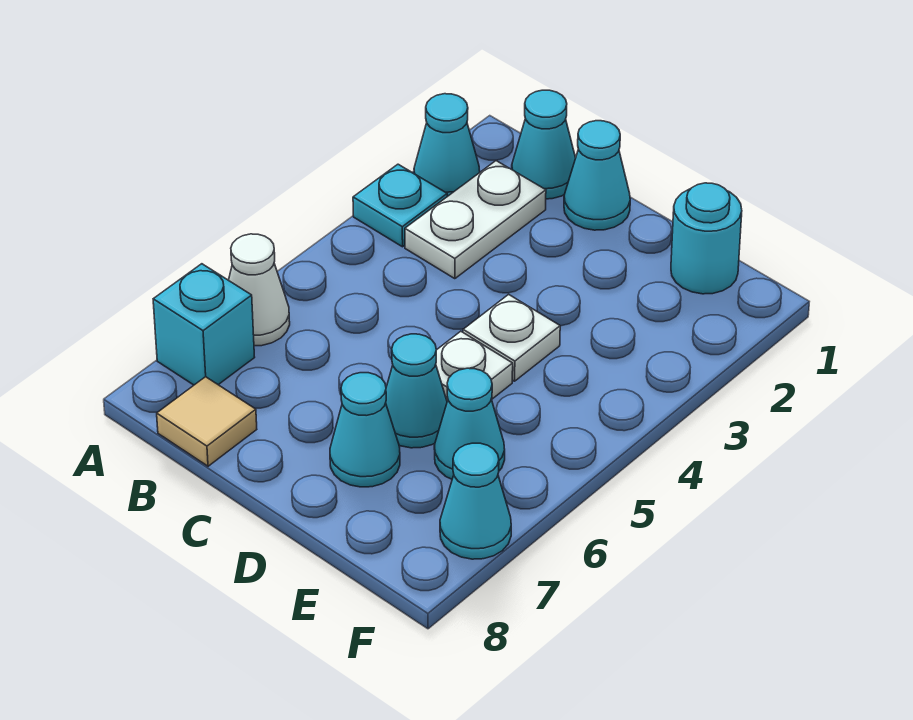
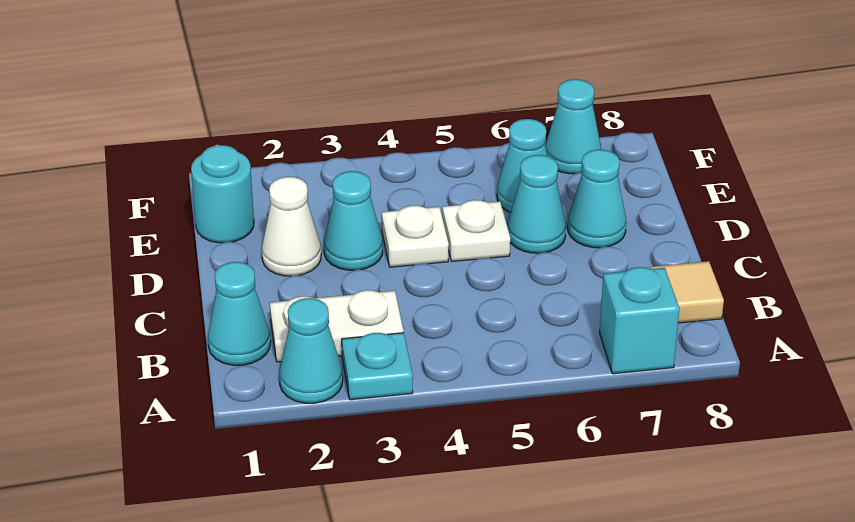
white cone A6 level 1 -> white cone D2 level 1
cyan cone C1 level 1 -> cyan cone D3 level 1

